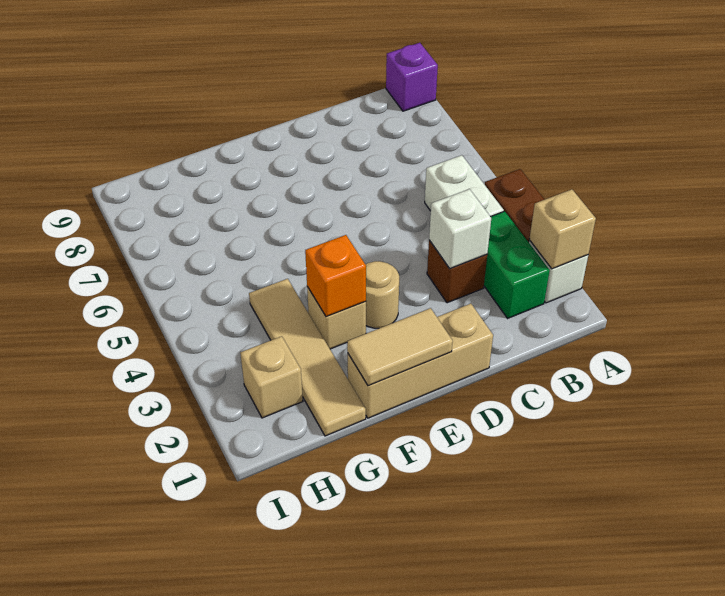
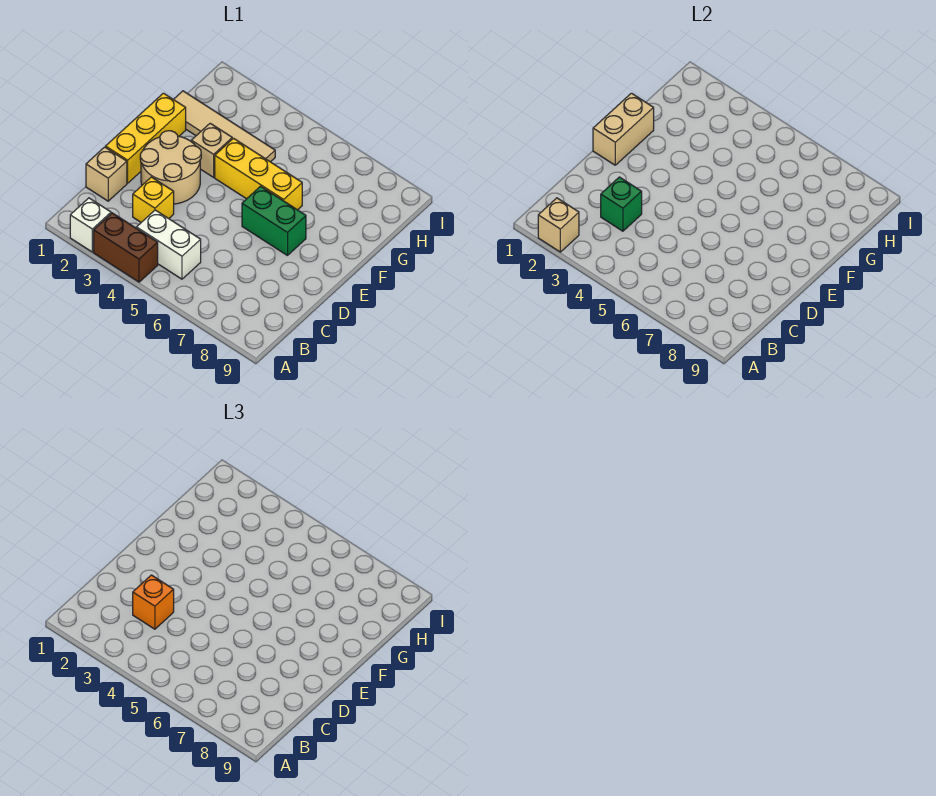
purple brick A9 level 1 -> none
green brick B2:B3 level 1 -> green brick E6:E7 level 1
brown brick C3 level 1 -> yellow brick C3 level 1
white brick C3 level 2 -> green brick C3 level 2
tan brick D1:F1 level 1 -> yellow brick D1:F1 level 1
tan tile E1:F1 level 2 -> tan brick E1:F1 level 2
tan round brick E3 level 1 -> tan round brick D2:E3 level 1
orange brick F3 level 2 -> orange brick C3 level 3
none -> yellow brick F4:F6 level 1
tan brick H2 level 1 -> tan brick C1 level 1

